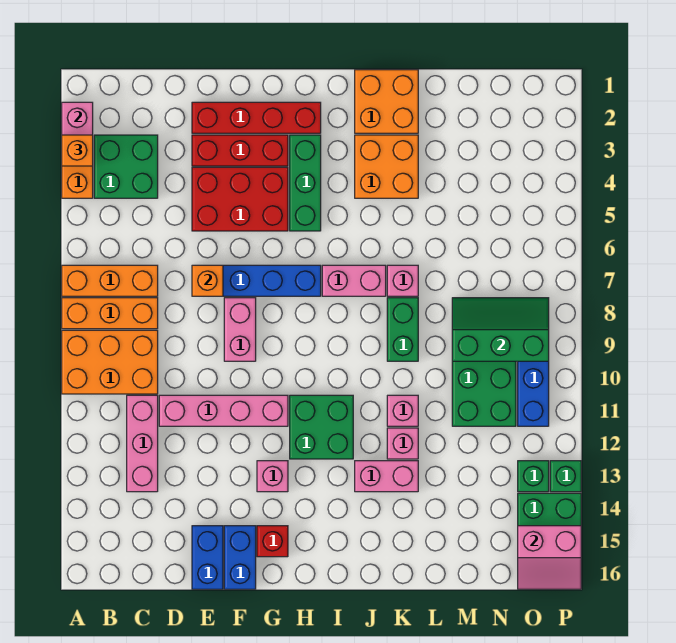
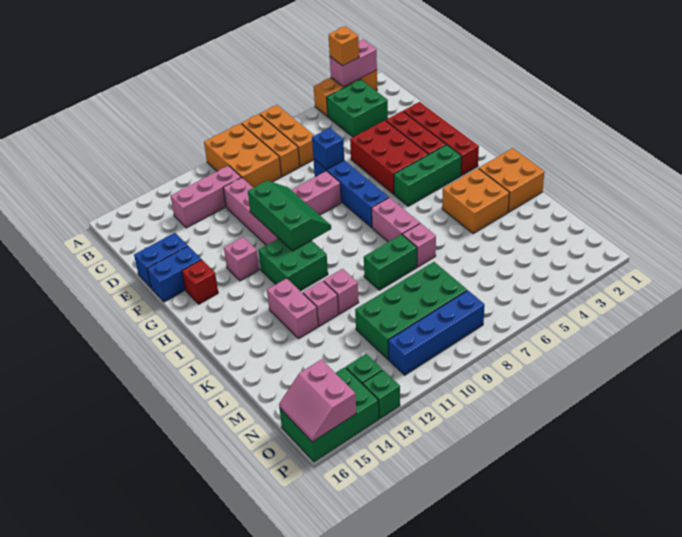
orange brick E7 level 2 -> blue brick E7 level 2
green slope M8:O9 level 2 top 9 -> green slope F10:H11 level 2 top 11

